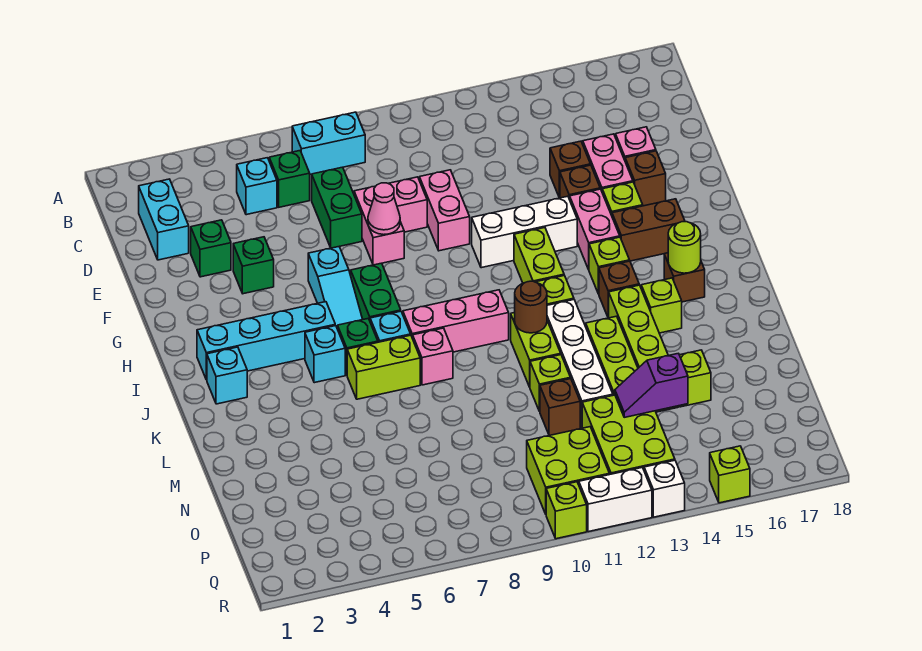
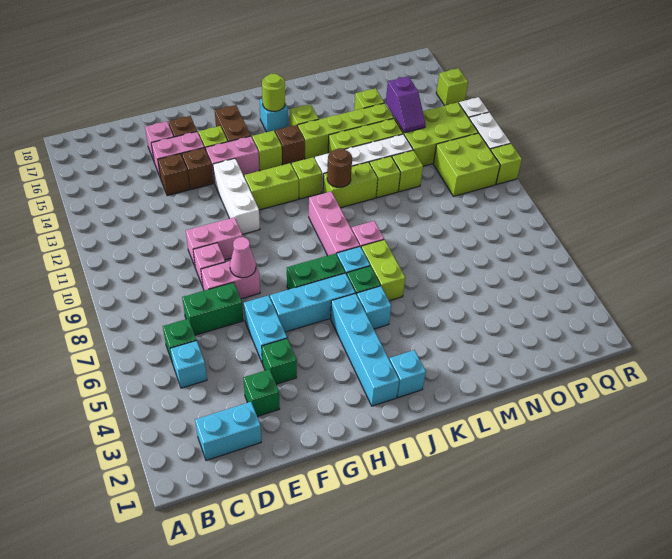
cyan brick B7:B8 level 1 -> cyan brick F5:F6 level 1
cyan slope G6:I6 level 1 top G -> cyan brick G6:I6 level 1
brown brick J16 level 1 -> cyan brick J16 level 1
brown brick N11 level 1 -> lime brick N11 level 1

